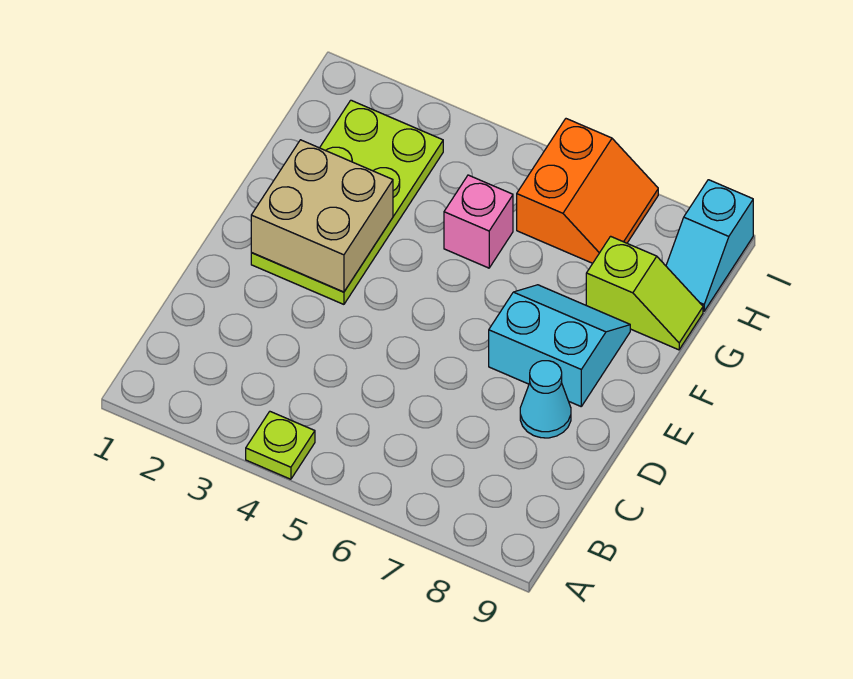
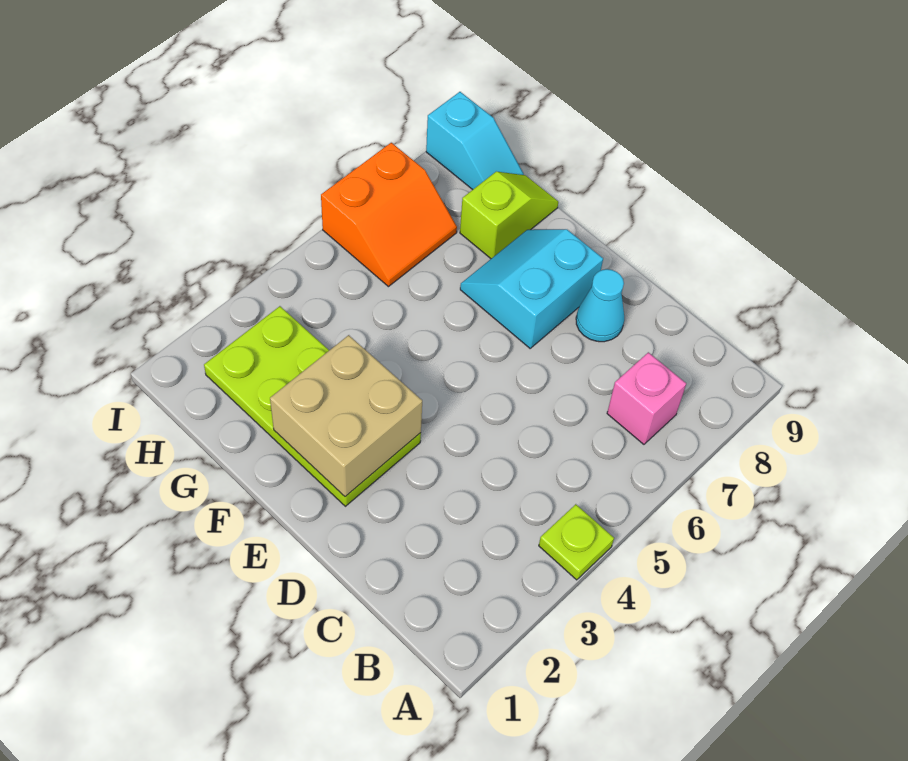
pink brick G5 level 1 -> pink brick B7 level 1
orange slope H6:I7 level 1 top 6 -> orange slope H6:I7 level 1 top I

